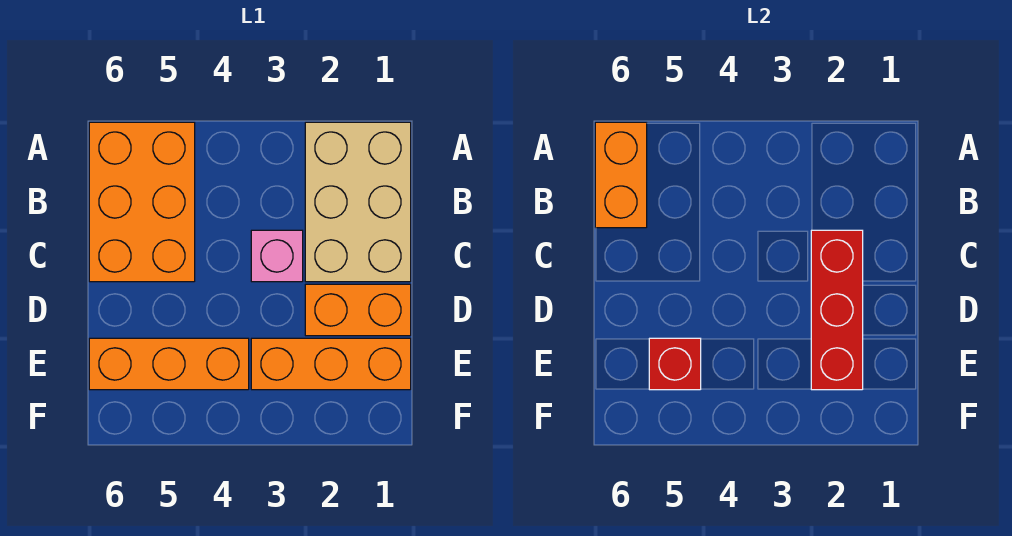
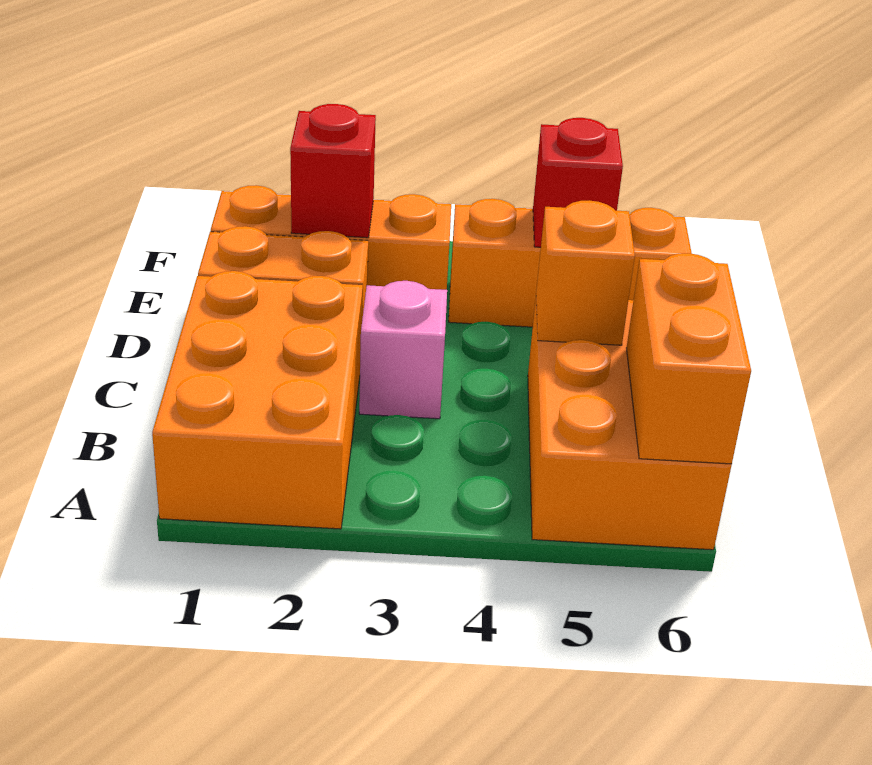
tan brick A1:C2 level 1 -> orange brick A1:C2 level 1
red brick C2:E2 level 2 -> red brick E2 level 2
none -> orange brick C5 level 2

